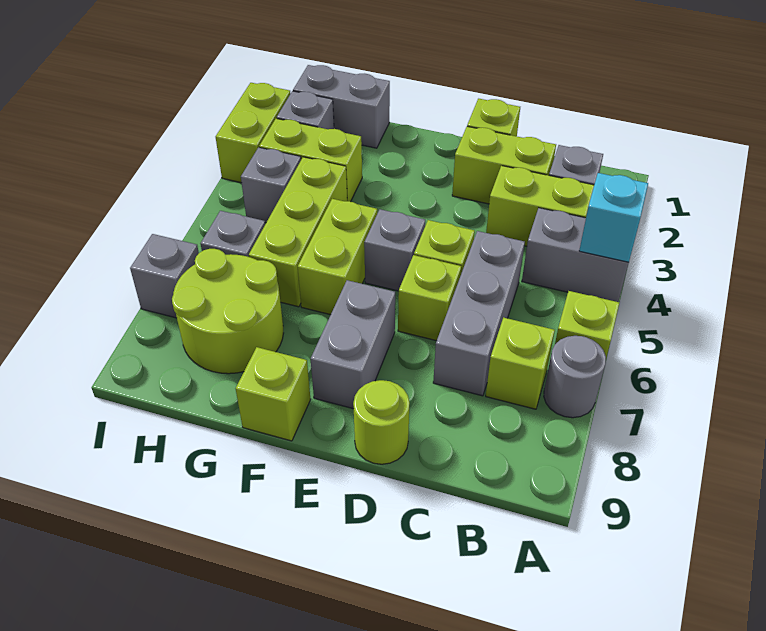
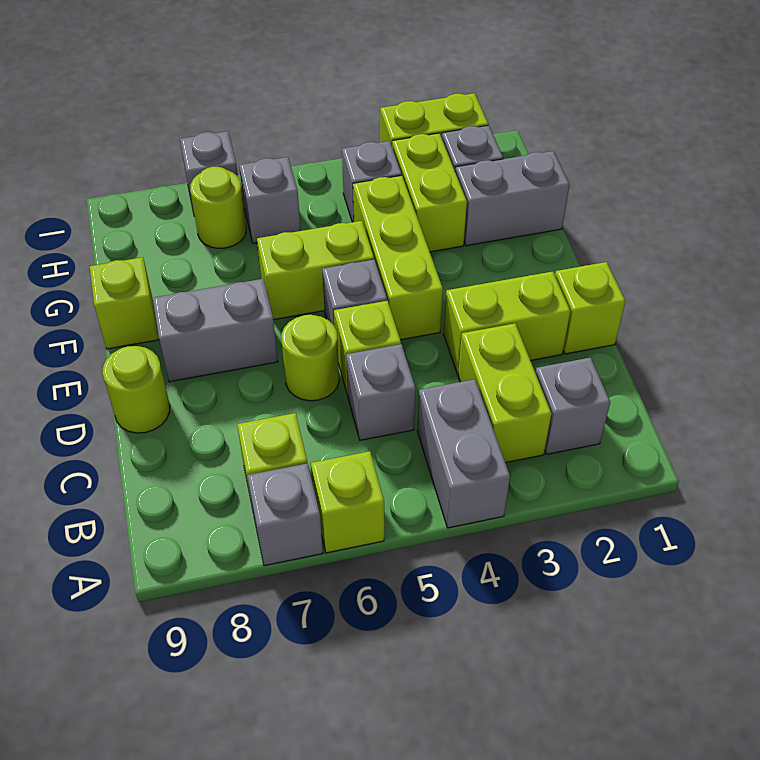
cyan brick A4 level 2 -> none
grey round brick A7 level 1 -> grey brick A7 level 1
lime brick C2:D2 level 1 -> lime brick D2:D3 level 1
grey brick C5:C7 level 1 -> grey brick C5 level 1
lime brick D6 level 1 -> lime round brick D6 level 1
grey brick G1:H1 level 1 -> grey brick G1:G2 level 1
lime brick G4:G6 level 1 -> lime brick E4:G4 level 1
lime round brick G7:H8 level 1 -> lime round brick H7 level 1

